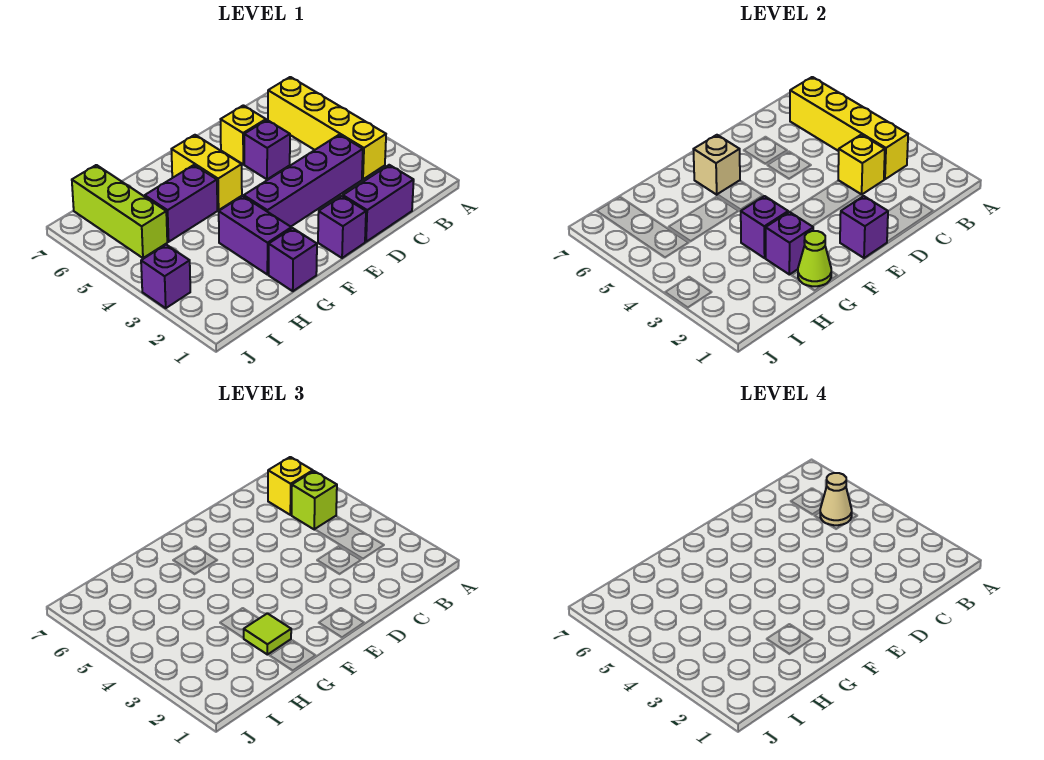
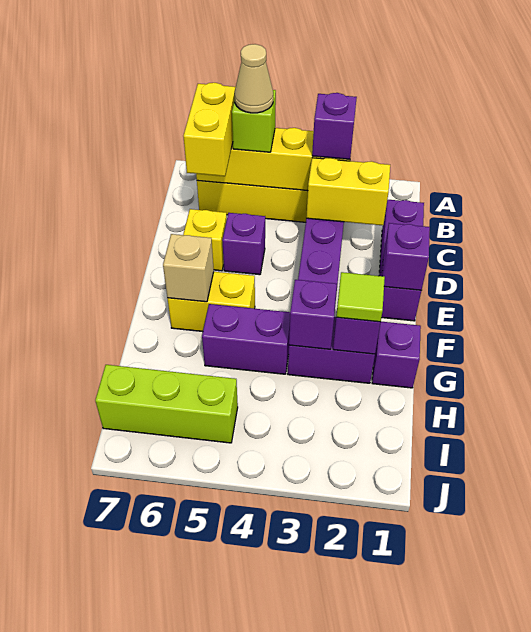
yellow brick B6 level 3 -> yellow brick B6:C6 level 3
yellow brick C3 level 2 -> yellow brick C2:C3 level 2
lime cone G1 level 2 -> none
purple brick G5:H5 level 1 -> purple brick G4:G5 level 1
purple brick J3 level 1 -> purple brick B3 level 3

